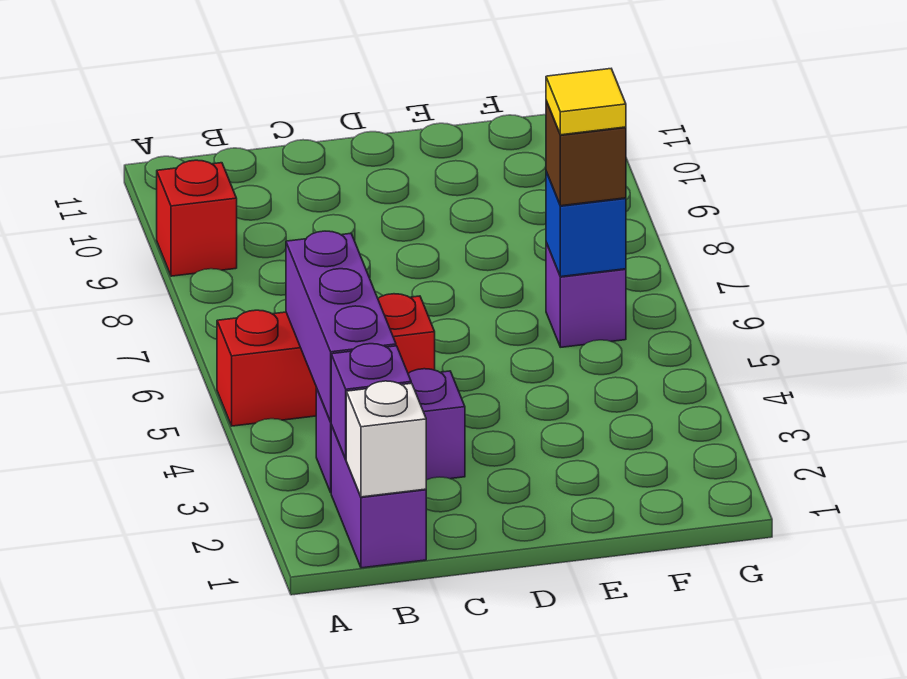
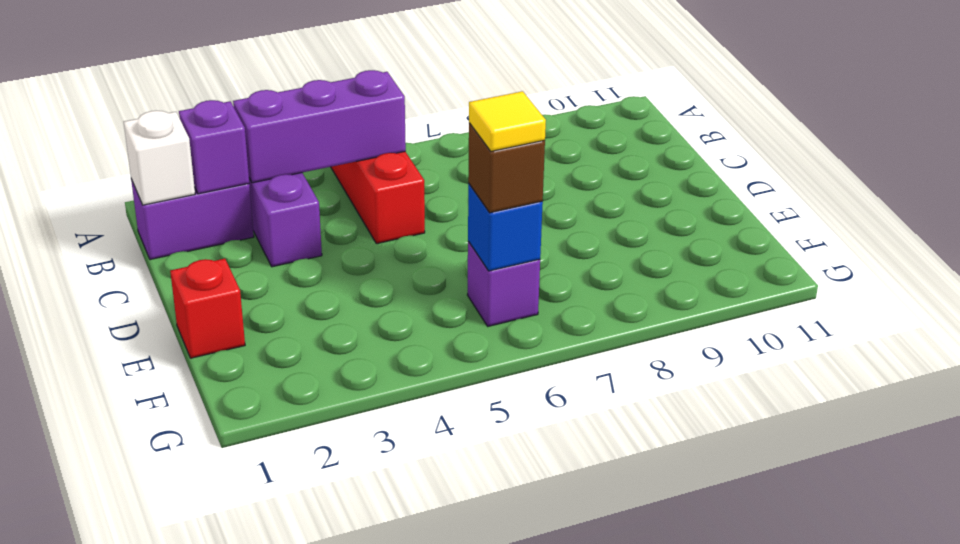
red brick A9 level 1 -> red brick E1 level 1

